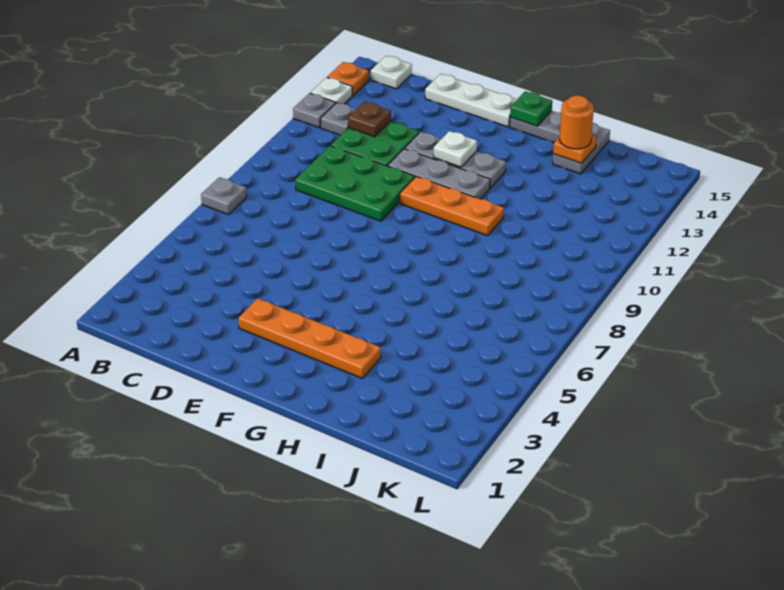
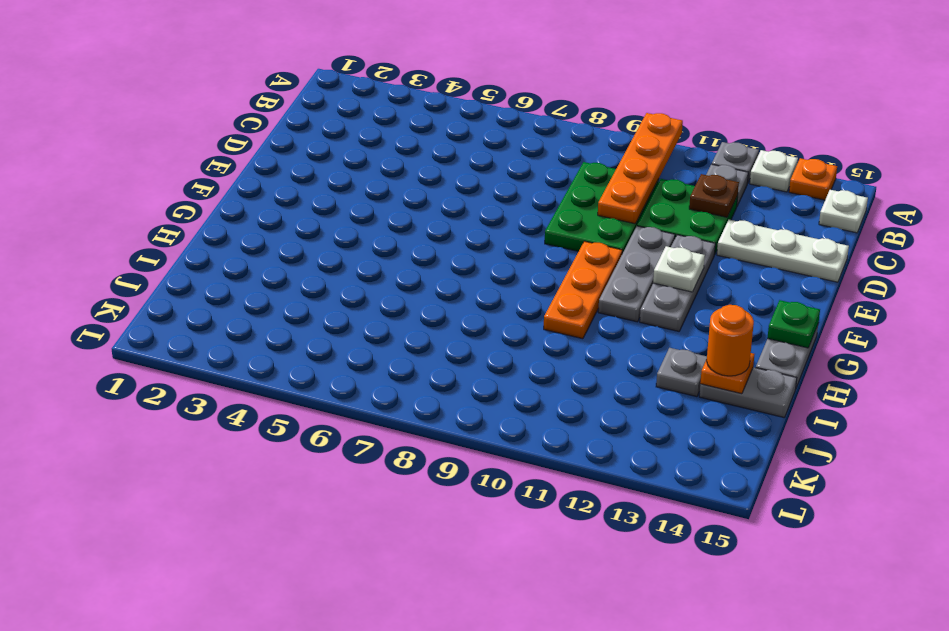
grey plate A7 level 1 -> grey plate I13 level 1
white plate D15:F15 level 1 -> white plate D13:D15 level 1
orange plate E3:H3 level 1 -> orange plate A10:D10 level 2

